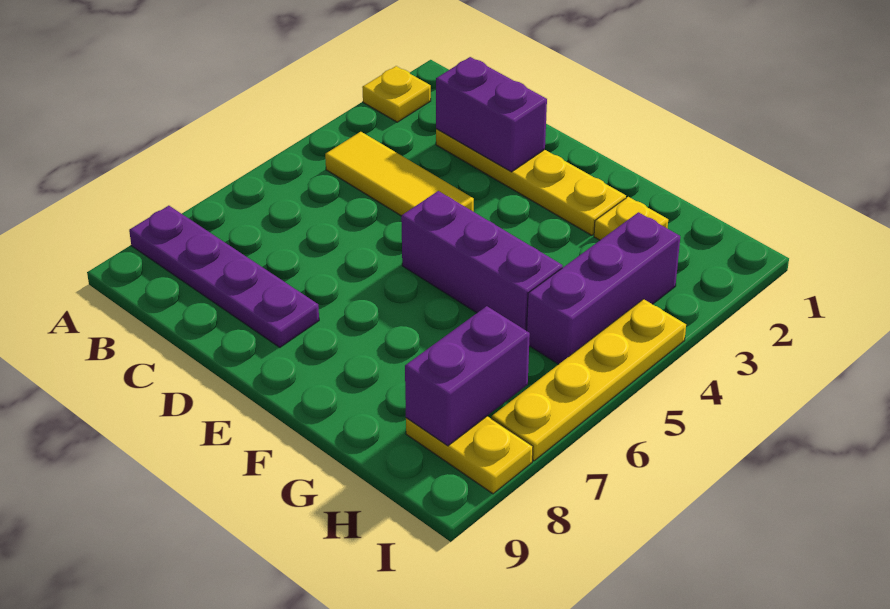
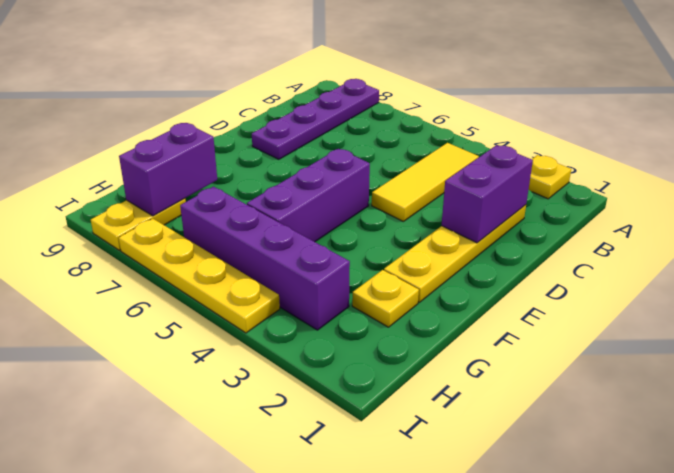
purple brick H3:H5 level 1 -> purple brick H3:H6 level 1
purple brick H7:H8 level 2 -> purple brick G8:H8 level 2

